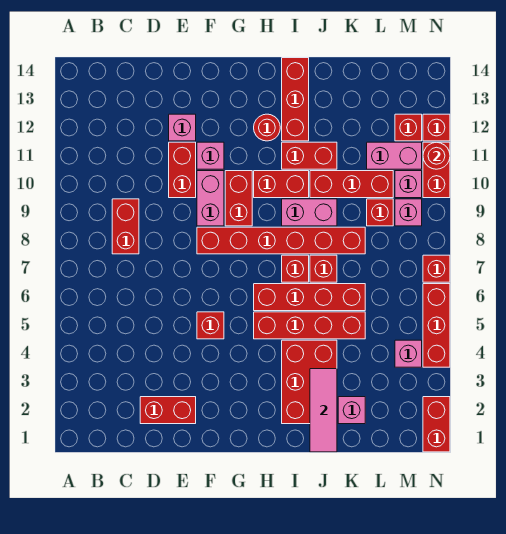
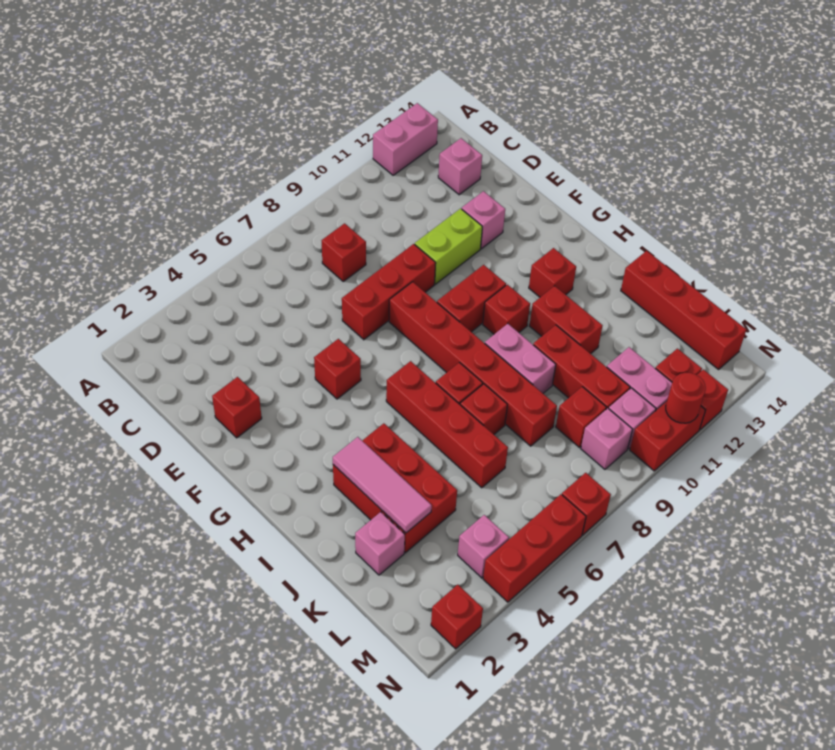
red brick C8:C9 level 1 -> red brick C8 level 1
red brick D2:E2 level 1 -> red brick E2 level 1
red brick E10:E11 level 1 -> lime brick E10:E11 level 1
pink brick F9:F10 level 1 -> pink brick A12:A13 level 1
pink brick F11 level 1 -> pink brick C13 level 1
red brick H5:K5 level 1 -> red brick J14:M14 level 1
red brick H10:I10 level 1 -> red brick H10 level 1
red round brick H12 level 1 -> red brick H12 level 1
red brick I2:J4 level 1 -> red brick I3:K4 level 1
red brick I12:I14 level 1 -> red brick E7:E9 level 1
pink tile J1:J3 level 2 -> pink tile I3:K3 level 2
red brick N1:N2 level 1 -> red brick N2 level 1

